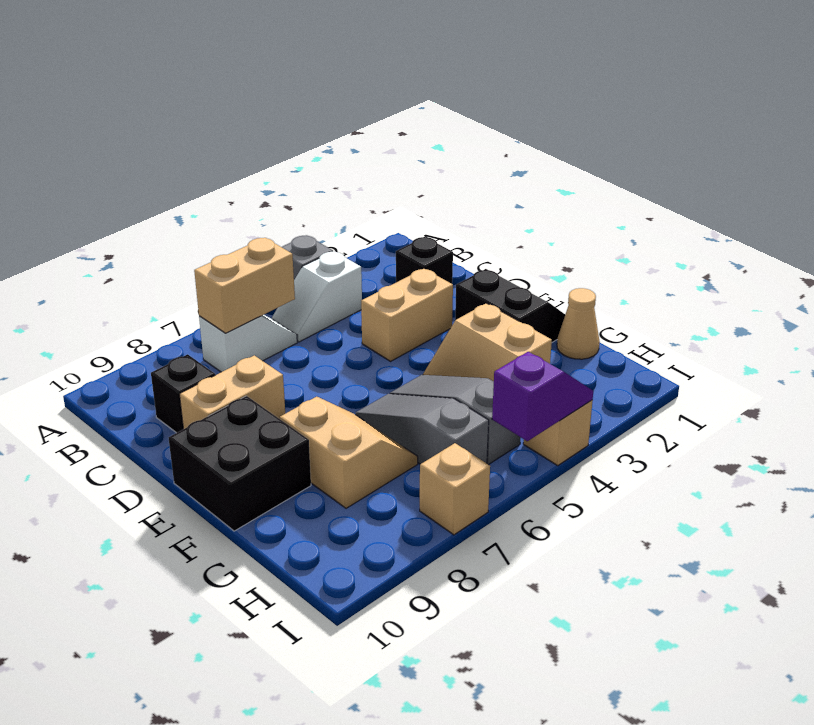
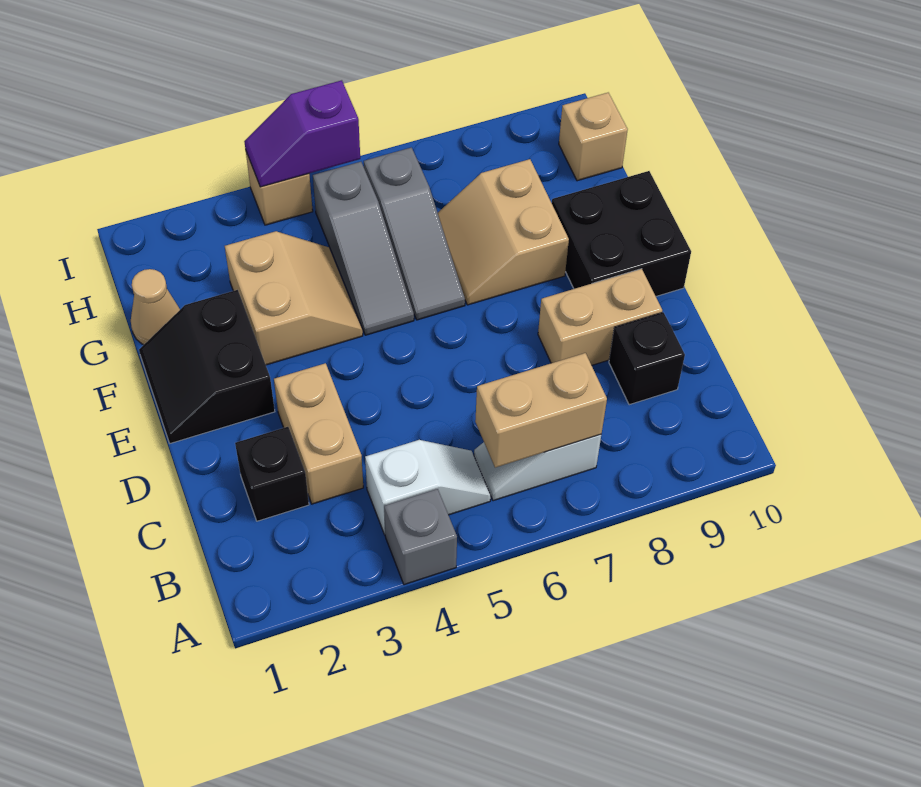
tan brick D3:D4 level 1 -> tan brick C3:D3 level 1
tan brick I7 level 1 -> tan brick H10 level 1

